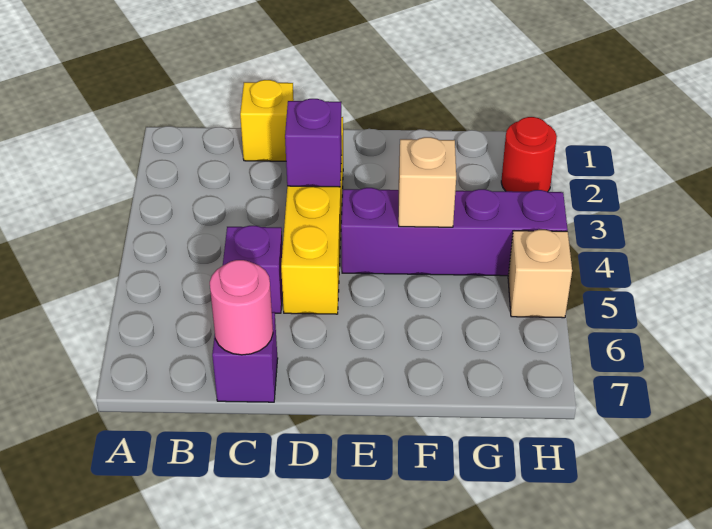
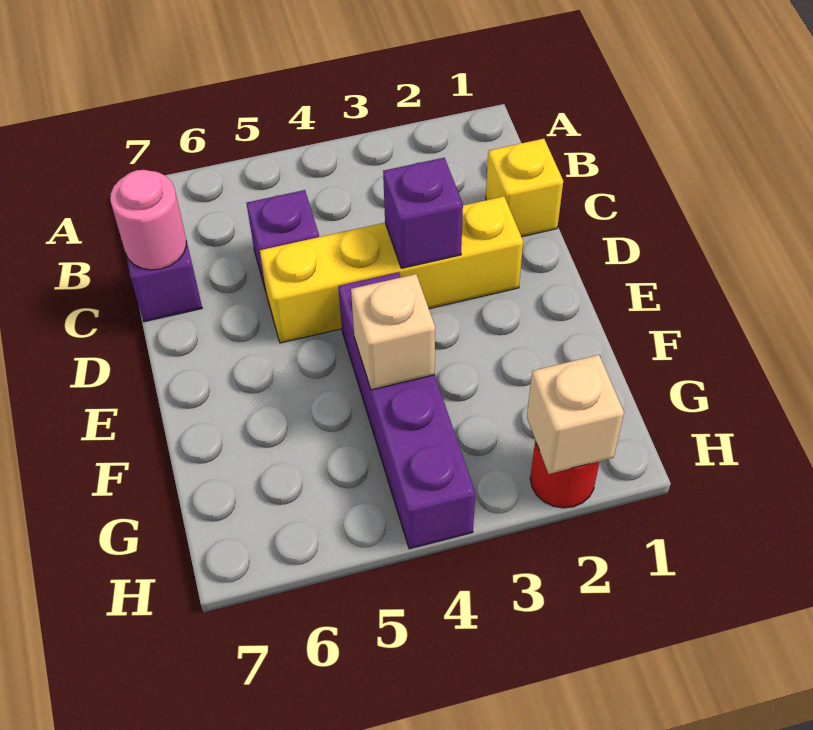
tan brick H5 level 1 -> tan brick H2 level 2

